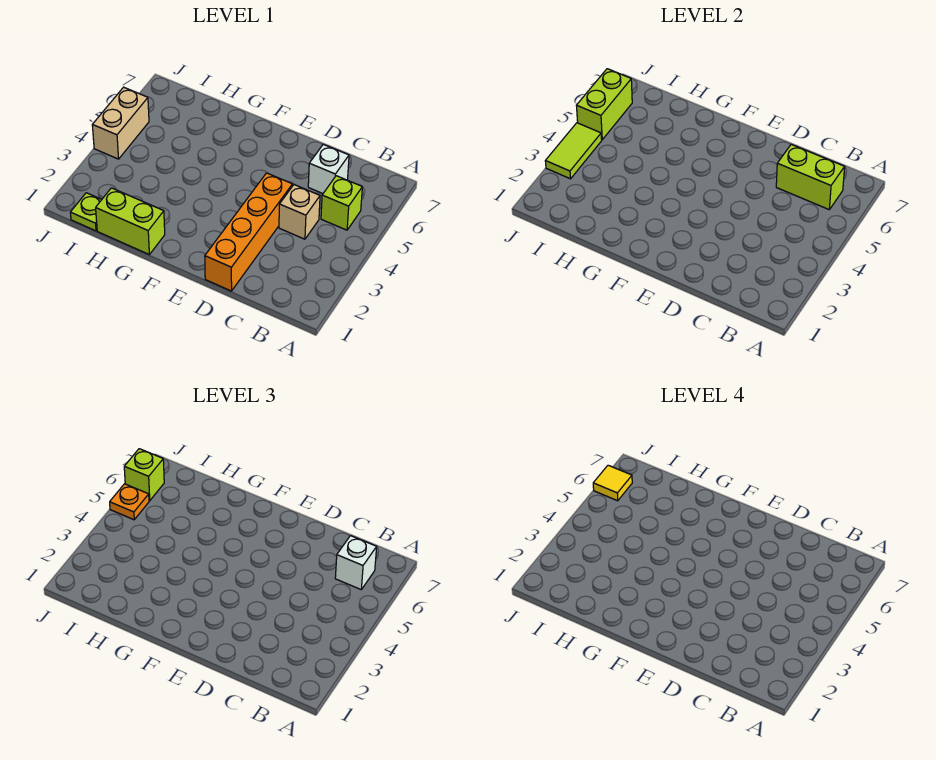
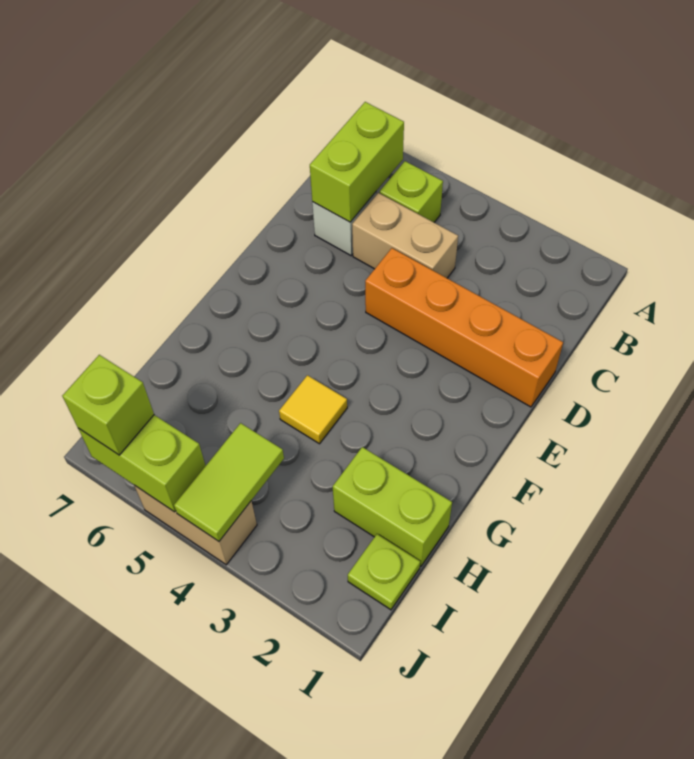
white brick B6 level 3 -> none
tan brick C4 level 1 -> tan brick C4:C5 level 1
lime brick G1:H1 level 1 -> lime brick H1:H2 level 1
lime tile J3:J4 level 2 -> lime tile I4:J4 level 2
orange plate J5 level 3 -> none
yellow tile J6 level 4 -> yellow tile G4 level 1

